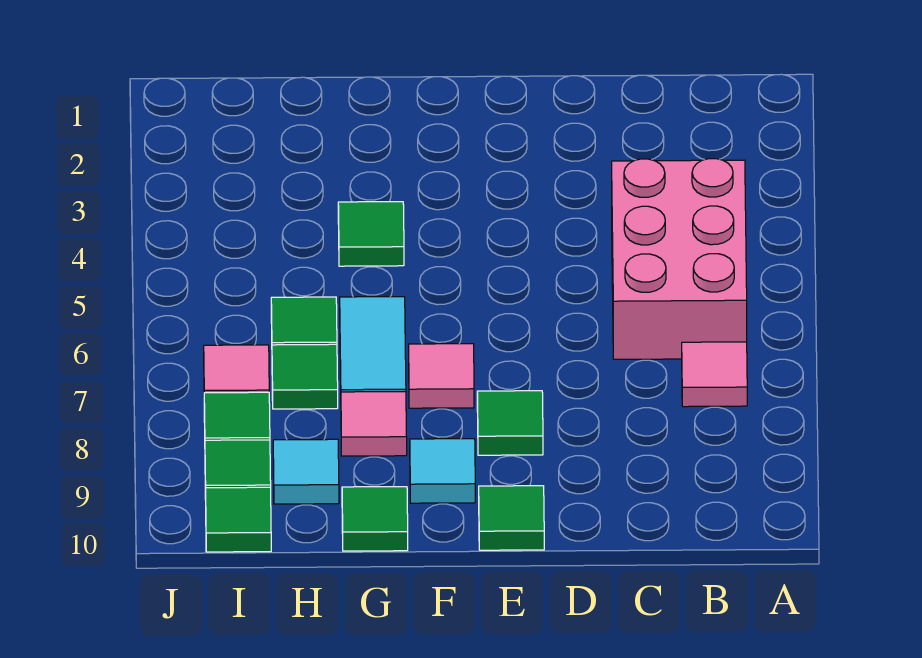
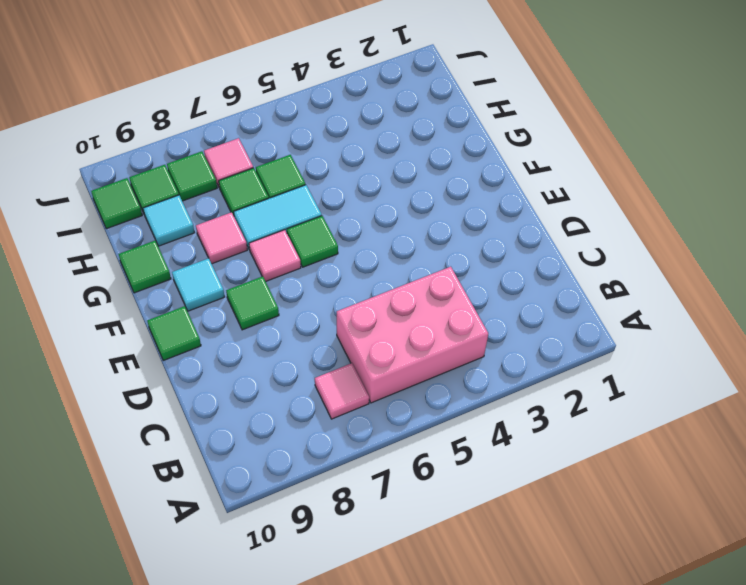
green tile G4 level 1 -> green tile F6 level 1

